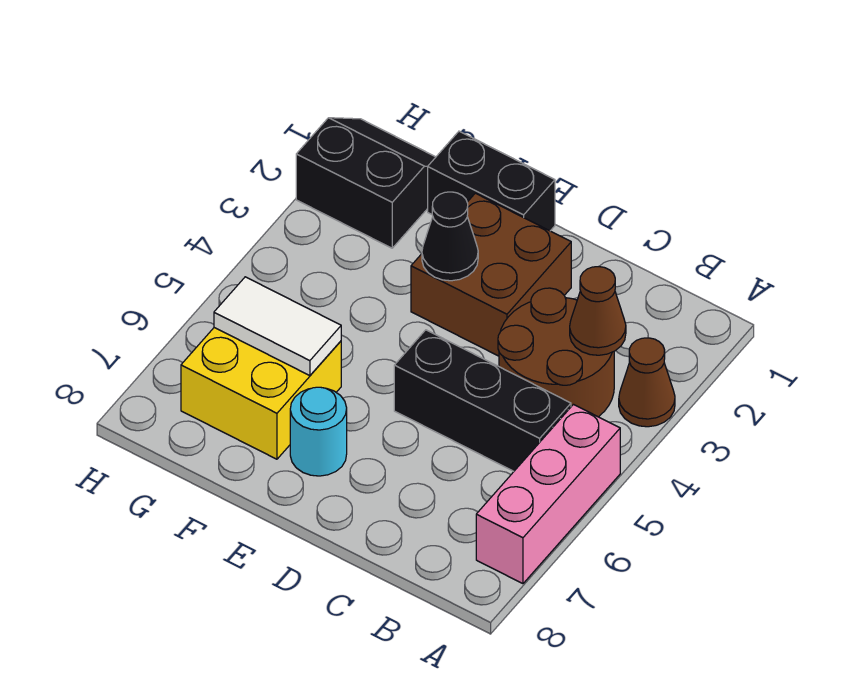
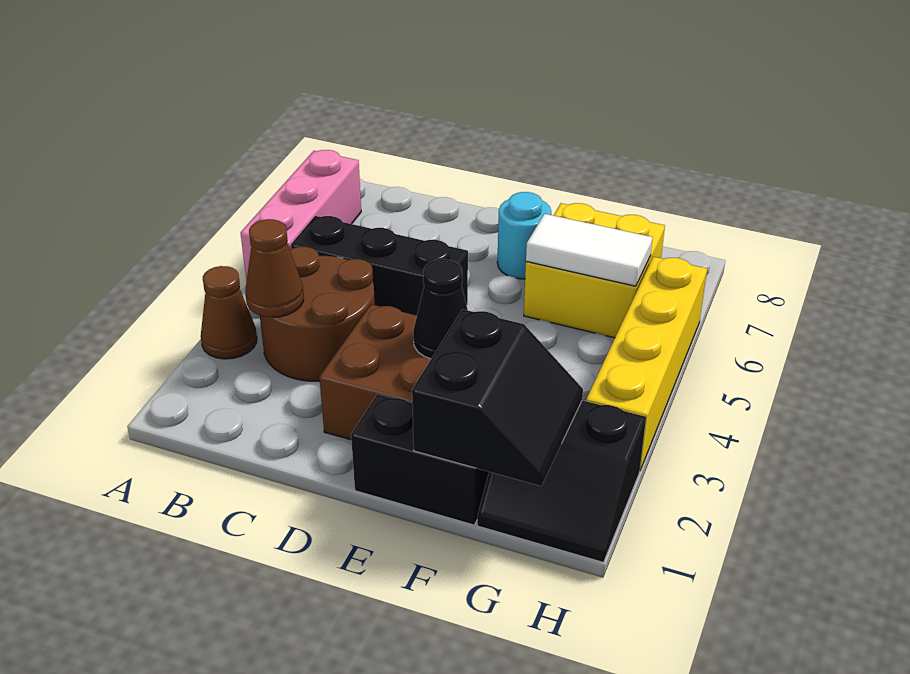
none -> black slope F1:G2 level 2 top F
none -> yellow brick H3:H6 level 1

